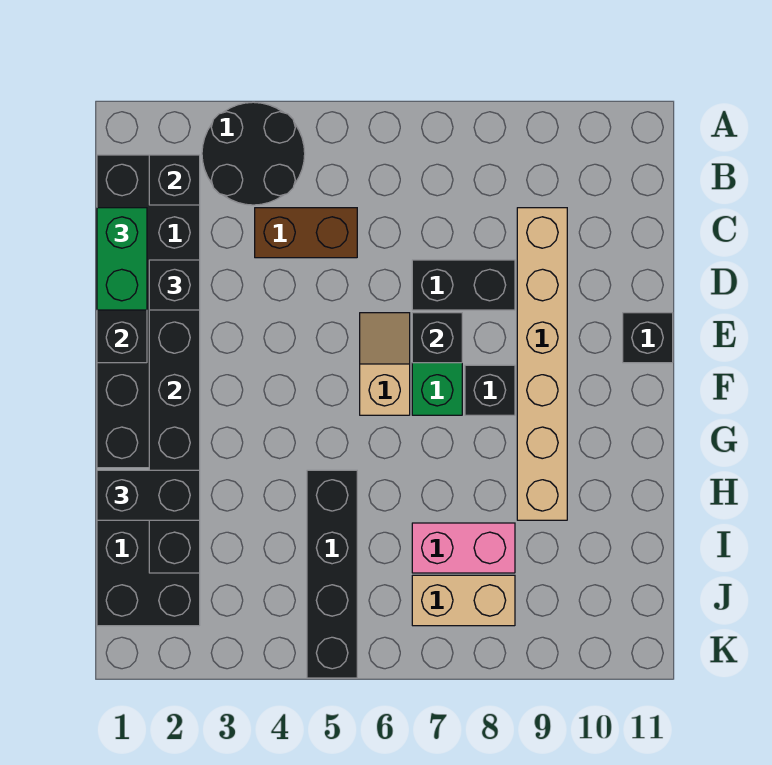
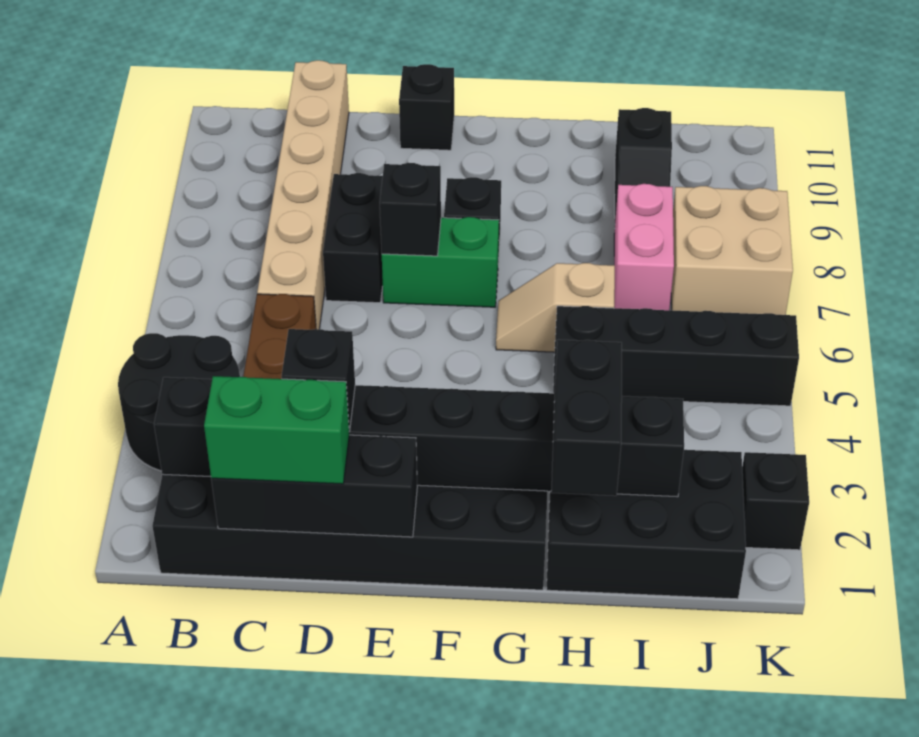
tan brick C9:H9 level 1 -> tan brick C6:C11 level 1
tan slope E6:F6 level 1 top F -> tan slope G6:H6 level 1 top H
none -> black slope I9:I10 level 1 top 10
tan brick J7:J8 level 1 -> tan brick J7:K8 level 1
none -> black brick K2 level 1

